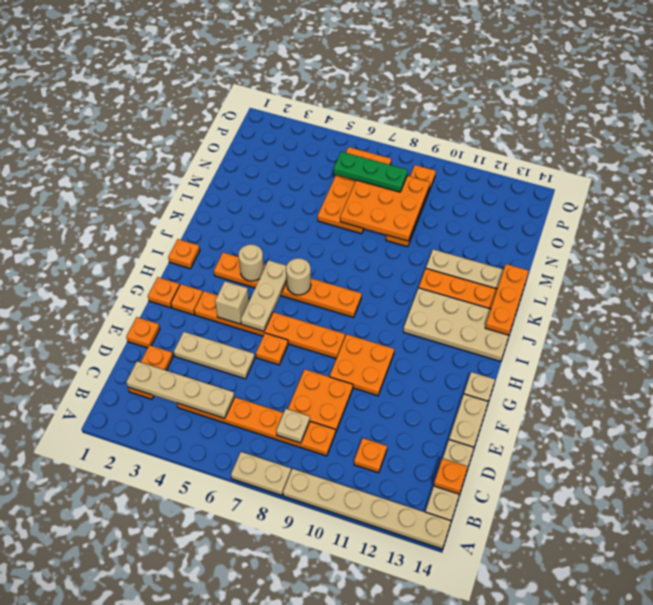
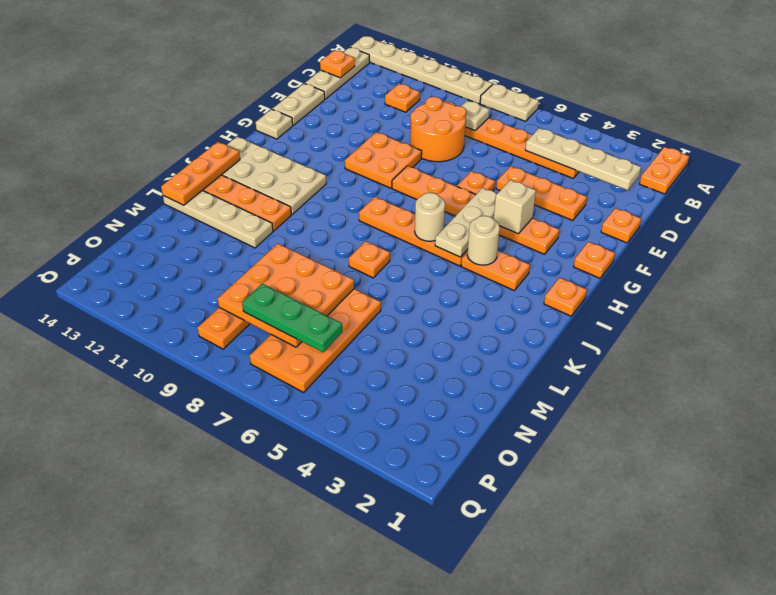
orange plate C2:D2 level 1 -> orange plate A1:B1 level 1
orange plate D8:E9 level 1 -> orange round brick D8:E9 level 1
tan plate E3:E5 level 1 -> orange plate E3:E5 level 1
orange plate G2 level 1 -> orange plate K7 level 1

